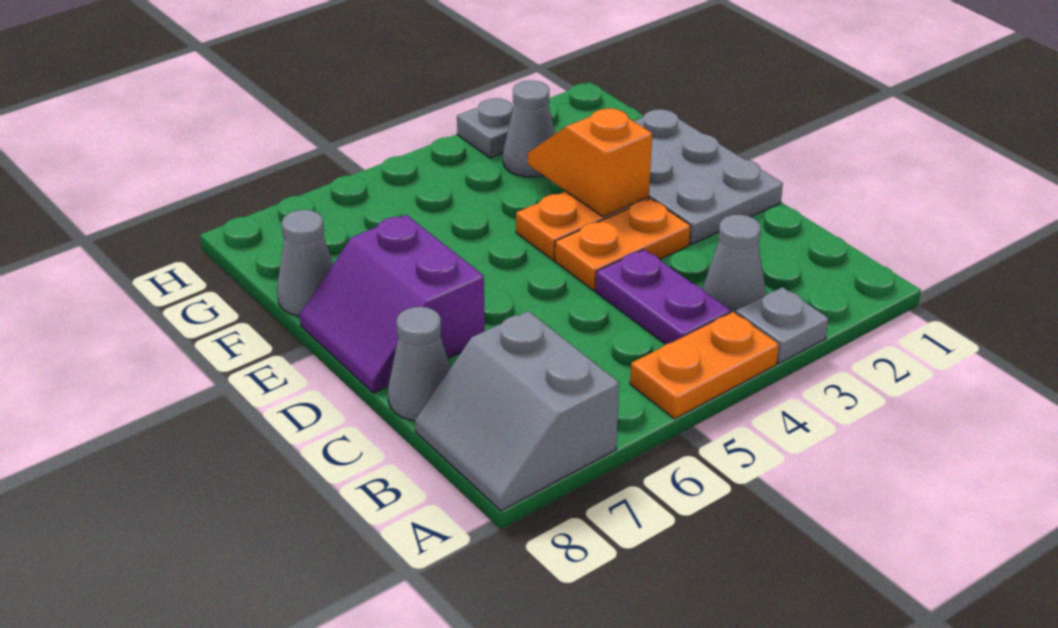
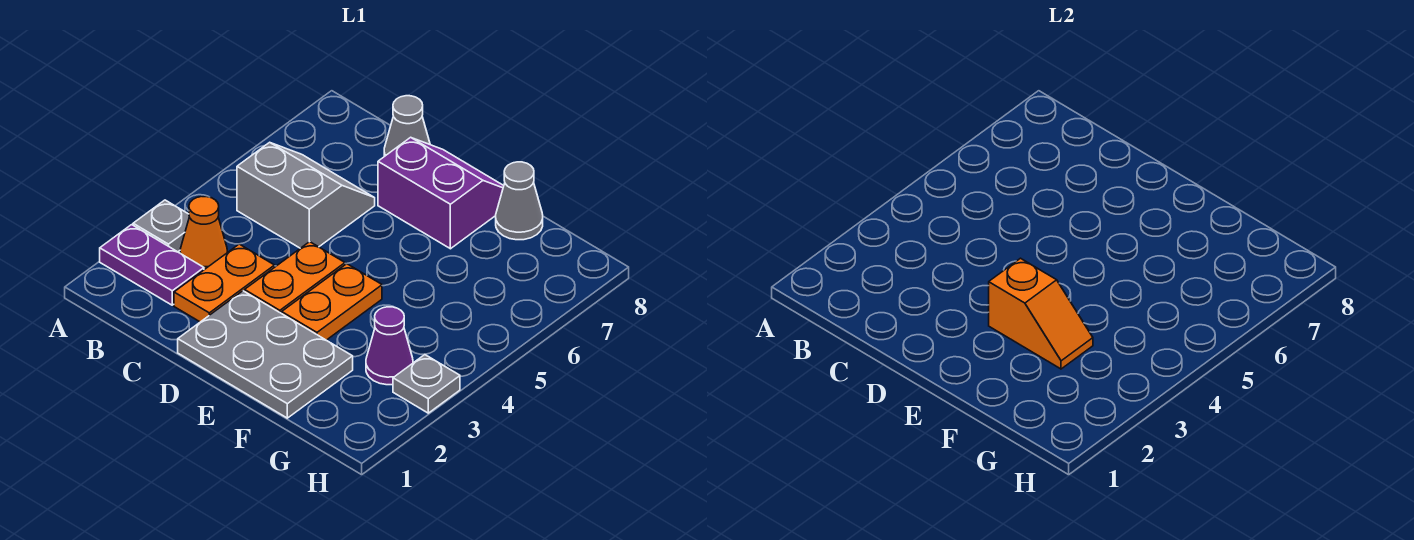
orange plate A4:A5 level 1 -> orange plate C2:C3 level 1
grey slope A7:B8 level 1 top 7 -> grey slope B5:C6 level 1 top 5
grey cone B3 level 1 -> orange cone B3 level 1
purple plate B4:C4 level 1 -> purple plate A2:B2 level 1
grey cone G3 level 1 -> purple cone G3 level 1

